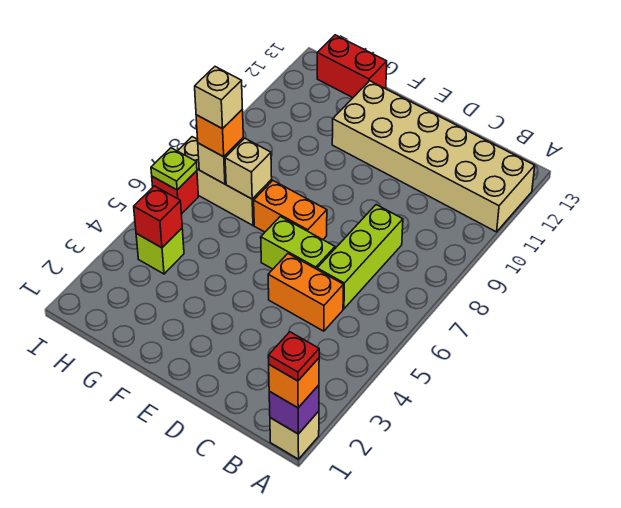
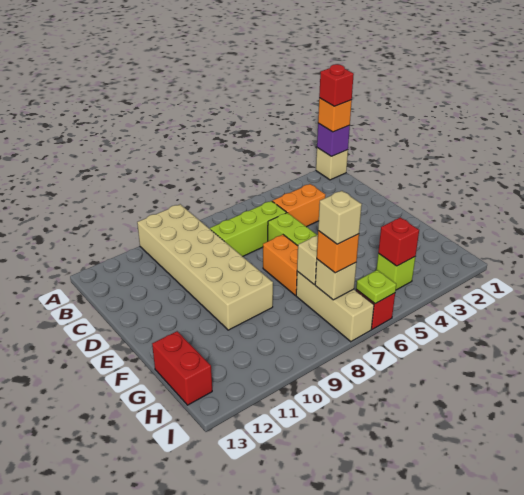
red plate A1 level 4 -> red brick A1 level 4
tan brick A11:F12 level 1 -> tan brick A9:F10 level 1
orange brick C5:D5 level 1 -> orange brick C4:C5 level 1

